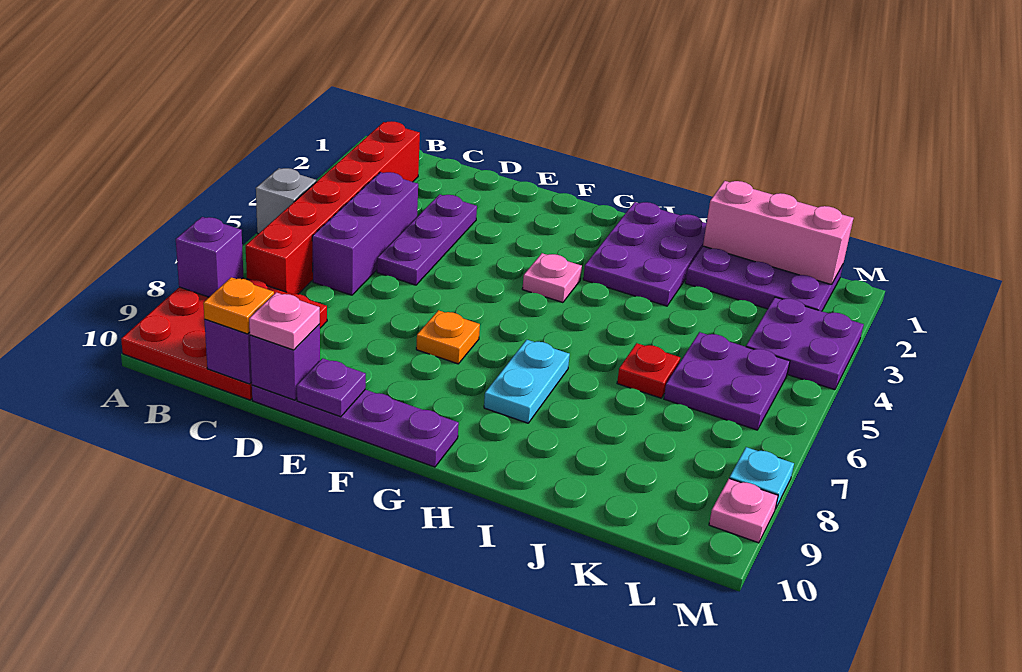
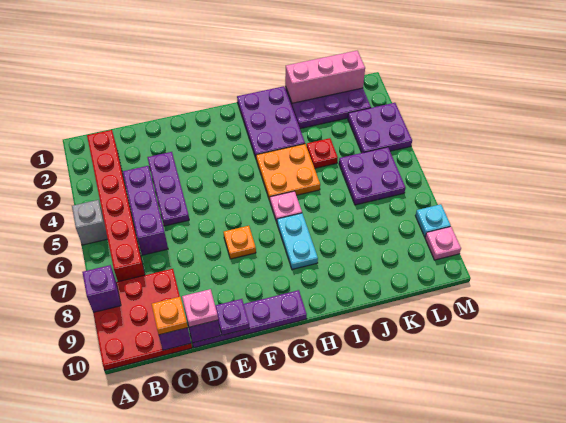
pink plate G4 level 1 -> pink plate H6 level 1
none -> orange plate H4:I5 level 1
red plate J6 level 1 -> red plate J4 level 1

